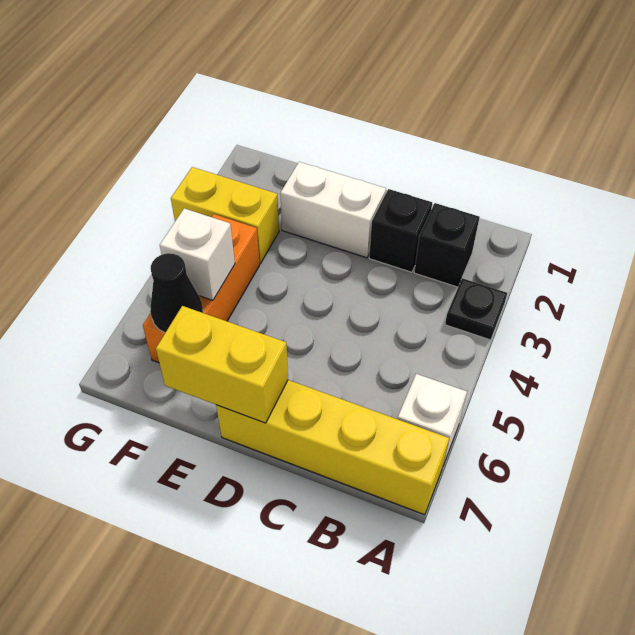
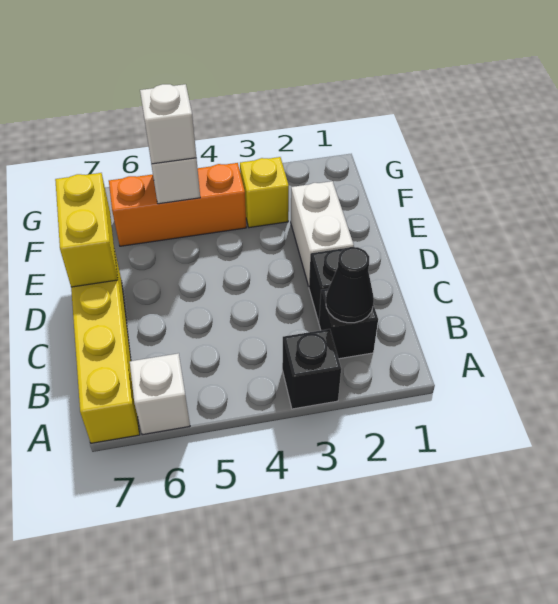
black plate A3 level 1 -> black brick A3 level 1
yellow brick F3:G3 level 1 -> yellow brick F3 level 1
none -> white brick F5 level 3
black cone F6 level 2 -> black cone B2 level 2

